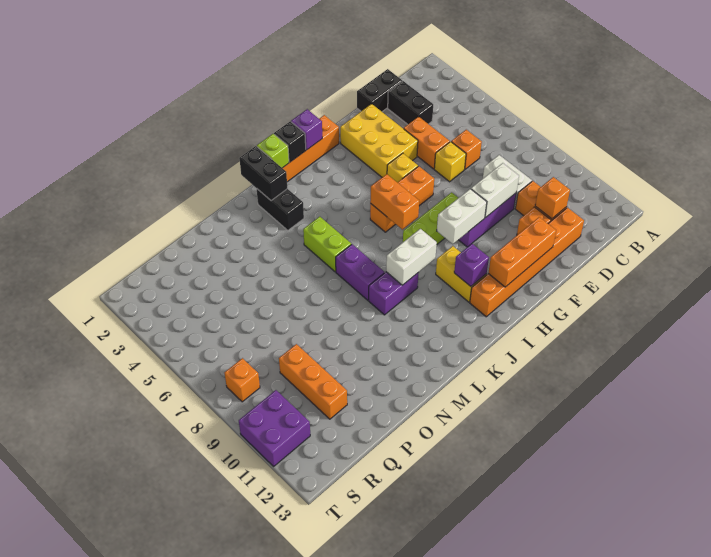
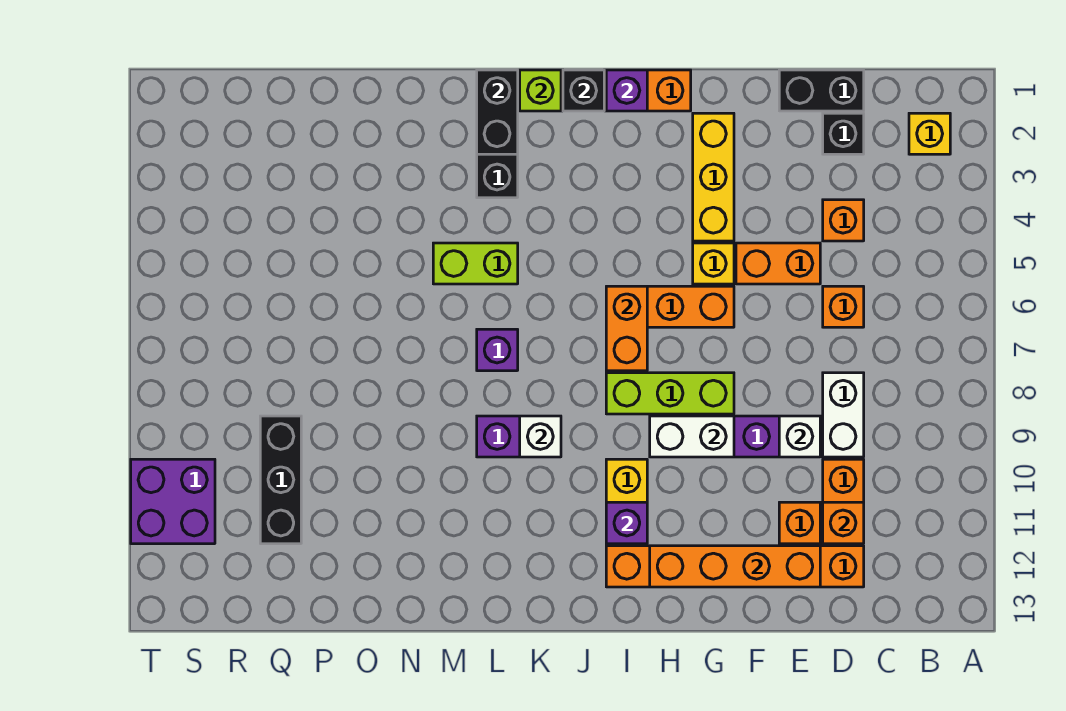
black brick D2:D3 level 1 -> black brick D2 level 1
orange brick E4:E5 level 1 -> orange brick E5:F5 level 1
yellow brick E6 level 1 -> yellow brick B2 level 1
white brick E9:F9 level 2 -> white brick E9 level 2
yellow brick F2:G4 level 1 -> yellow brick G2:G4 level 1
orange brick F12:H12 level 2 -> orange brick E12:H12 level 2
white brick J9:K9 level 2 -> white brick K9 level 2
lime brick L5:L6 level 1 -> lime brick L5:M5 level 1
purple brick L7:L8 level 1 -> purple brick L7 level 1
orange brick Q9:Q11 level 1 -> black brick Q9:Q11 level 1
orange brick S8 level 1 -> orange brick D4 level 1

